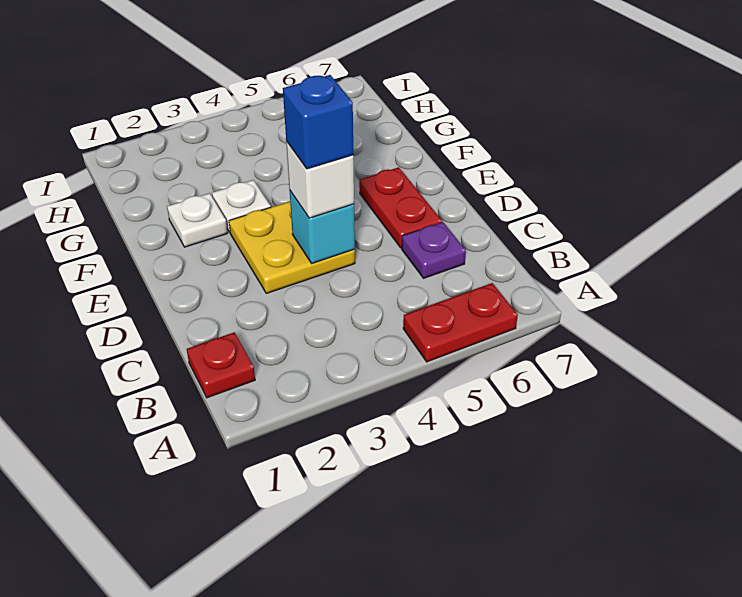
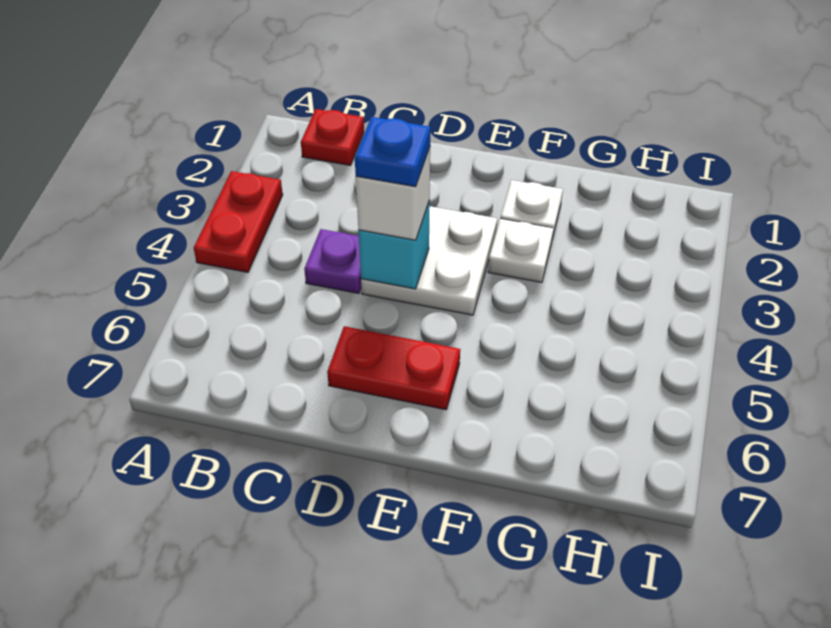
red plate A5:A6 level 1 -> red plate A3:A4 level 1
purple plate C6 level 1 -> purple plate C4 level 1
yellow plate D3:E4 level 1 -> white plate D3:E4 level 1
blue brick D4 level 4 -> blue plate D4 level 4

